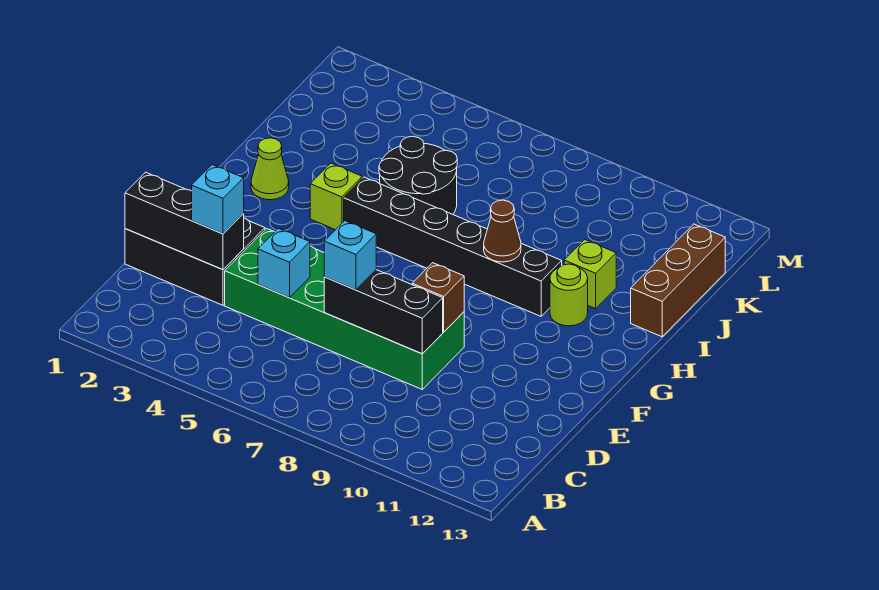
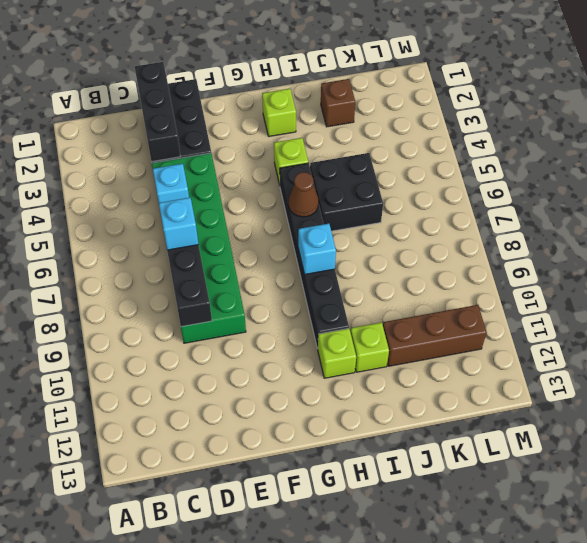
cyan brick D3 level 3 -> cyan brick H8 level 2
brown brick E9 level 2 -> brown brick J2 level 1
lime cone H2 level 1 -> lime brick H2 level 1
brown cone H9 level 2 -> brown cone H6 level 2
lime round brick H11 level 1 -> lime brick H11 level 1
black round brick I5:J6 level 1 -> black brick I5:J6 level 1
brown brick I13:K13 level 1 -> brown brick J11:L11 level 1

